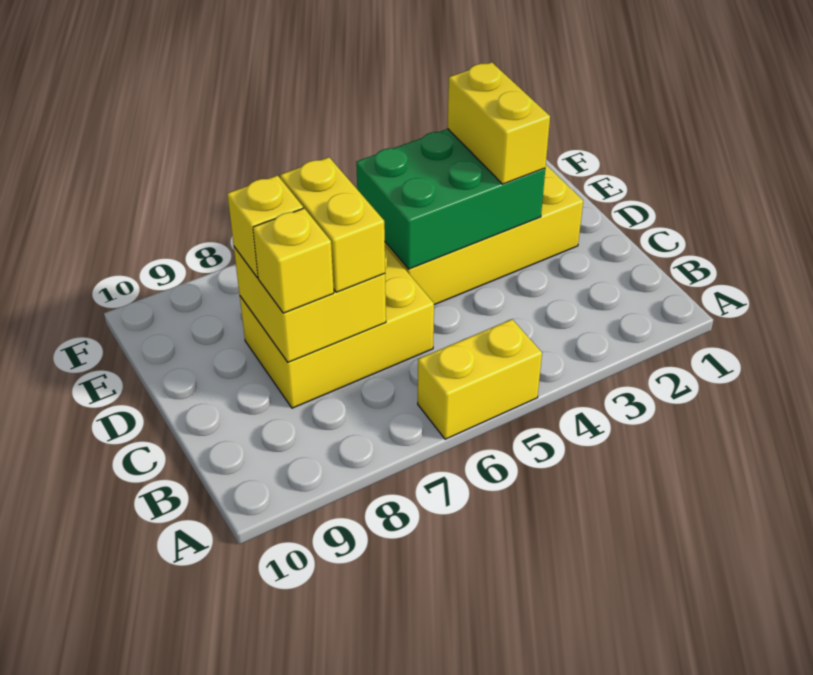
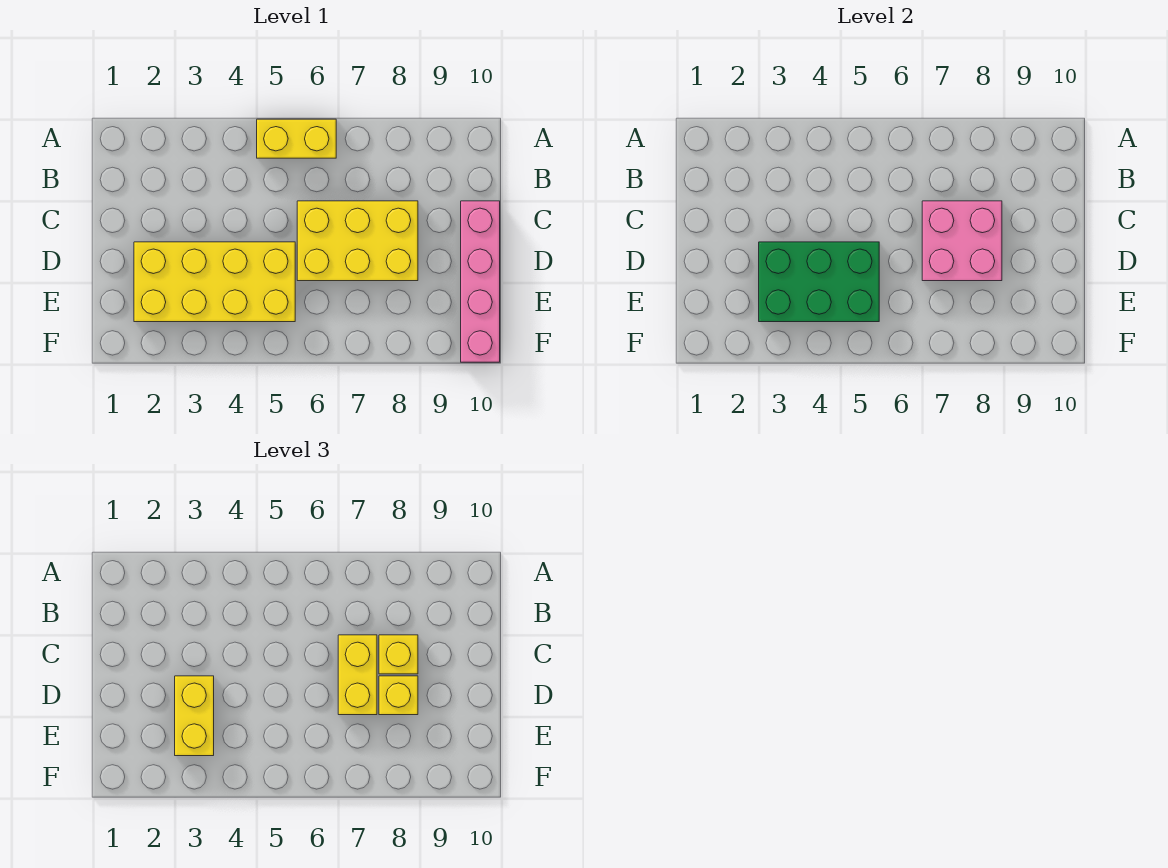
yellow brick C7:D8 level 2 -> pink brick C7:D8 level 2
none -> pink brick C10:F10 level 1

